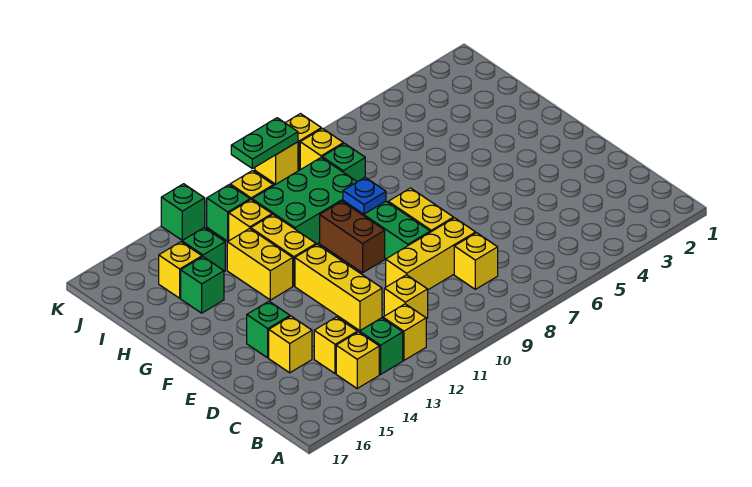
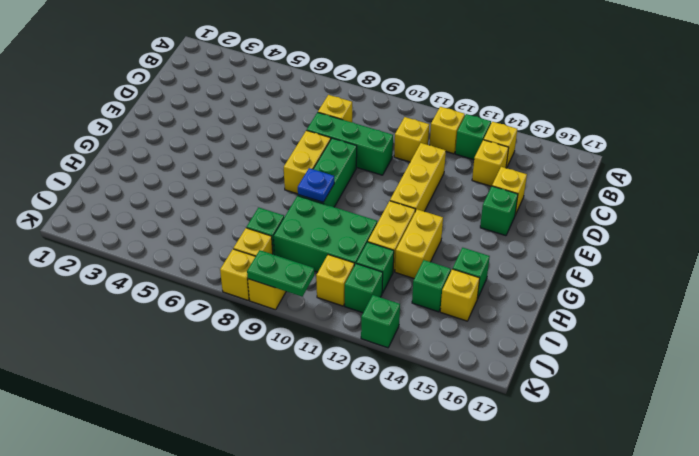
yellow brick D8:D10 level 1 -> green brick D8:D10 level 1
brown brick F10:G10 level 1 -> none
yellow brick I12 level 1 -> green brick I12 level 1

